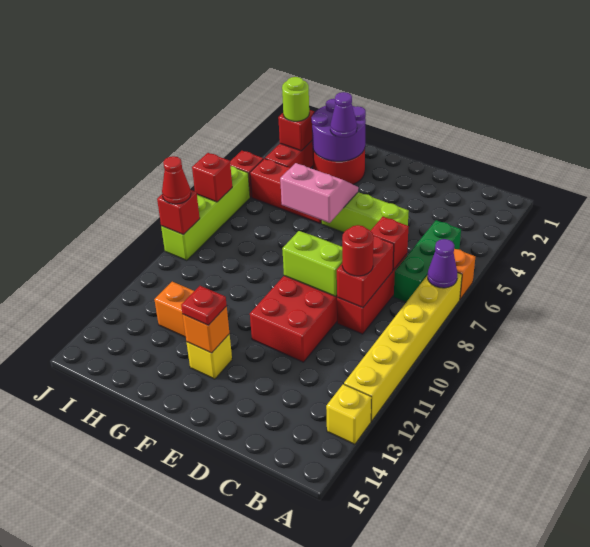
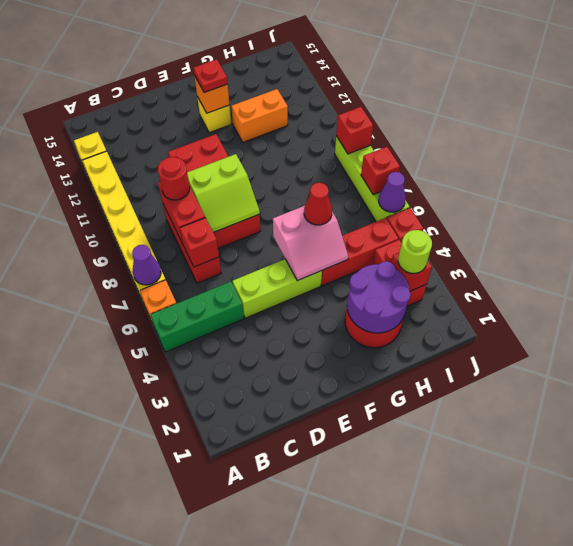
green brick B5:B7 level 1 -> green brick A5:C5 level 1
purple cone G3 level 3 -> purple cone J6 level 2
red cone J9 level 3 -> red cone G6 level 3

